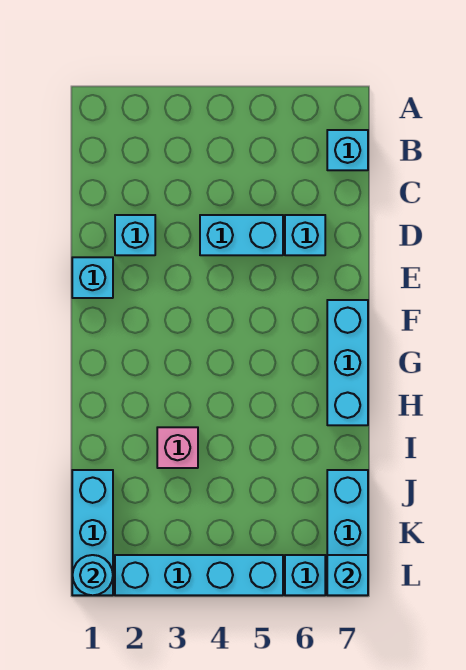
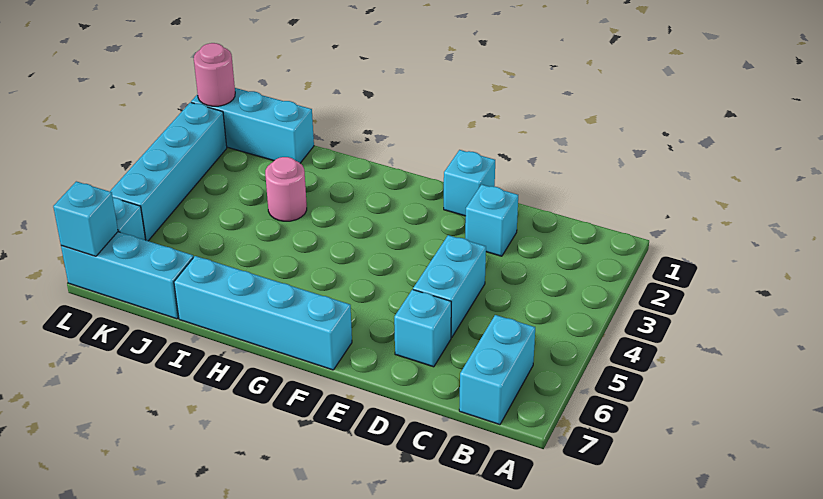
cyan brick B7 level 1 -> cyan brick B6:B7 level 1
cyan brick F7:H7 level 1 -> cyan brick F7:I7 level 1
pink brick I3 level 1 -> pink round brick I3 level 1
cyan round brick L1 level 2 -> pink round brick L1 level 2

